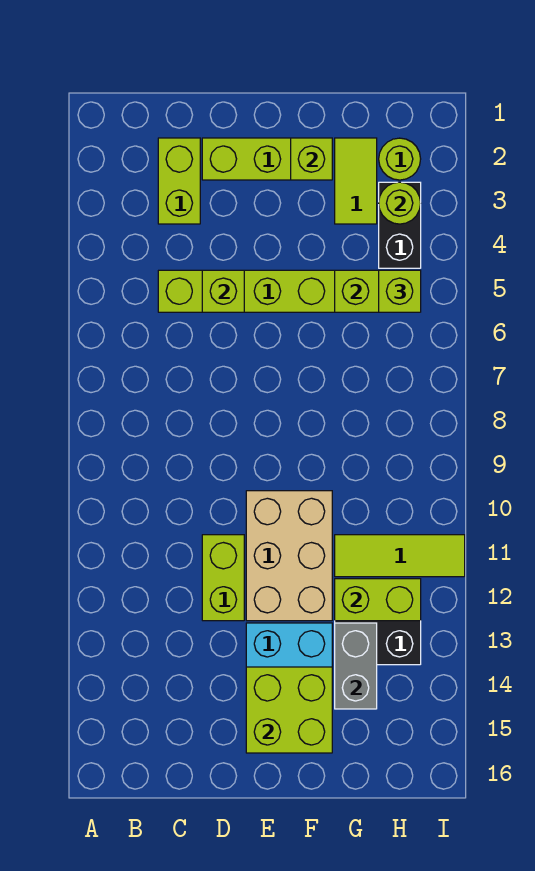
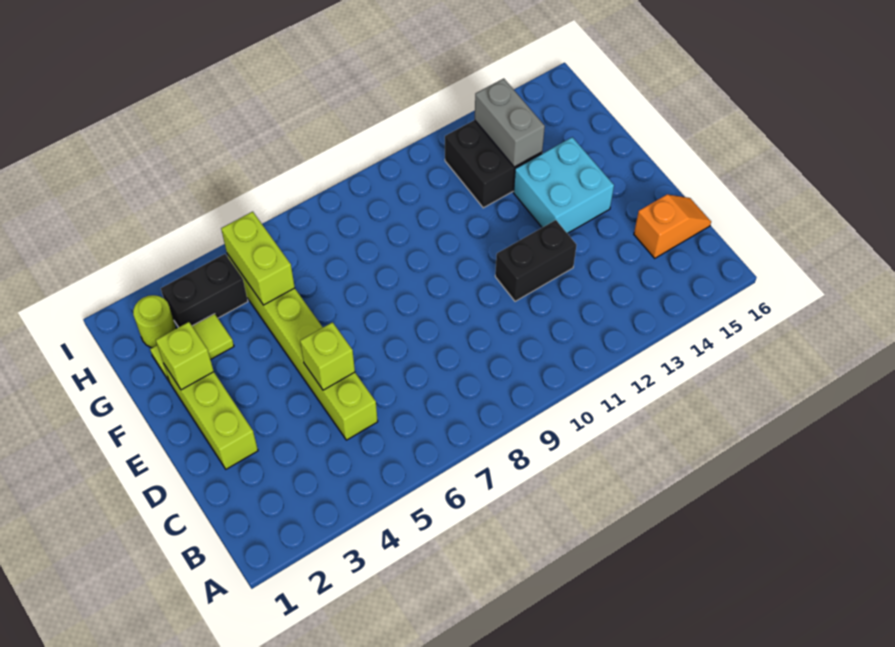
lime brick C2:C3 level 1 -> none
none -> orange slope C15:C16 level 1 top 15
lime brick D11:D12 level 1 -> black brick D11:D12 level 1
tan brick E10:F12 level 1 -> none
lime brick E14:F15 level 2 -> none
lime tile G11:I11 level 1 -> none
lime brick G12:H12 level 2 -> none
grey brick G13:G14 level 2 -> grey brick G13:H13 level 2
lime round brick H3 level 2 -> none
lime brick H5 level 3 -> none

